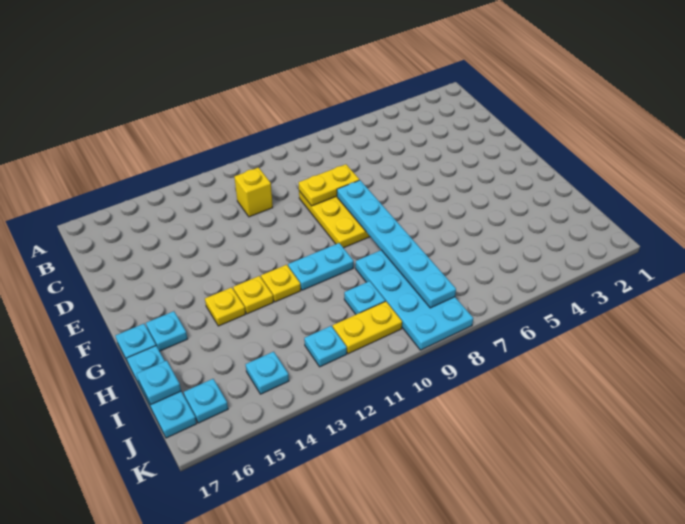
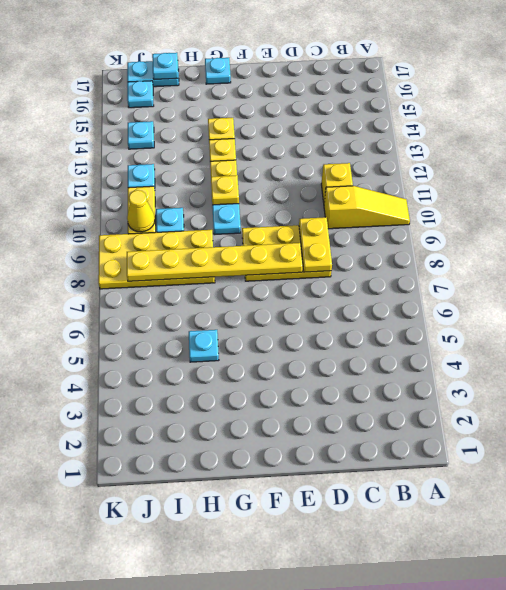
none -> yellow slope A10:C10 level 1 top C
cyan plate E8:J8 level 2 -> yellow plate E8:J8 level 2
none -> yellow plate G11 level 2
cyan plate G16 level 1 -> cyan plate H5 level 1
cyan plate H8:K9 level 1 -> yellow plate H8:K9 level 1
cyan plate H17:J17 level 1 -> cyan plate I17:J17 level 1
none -> yellow cone J10 level 2

